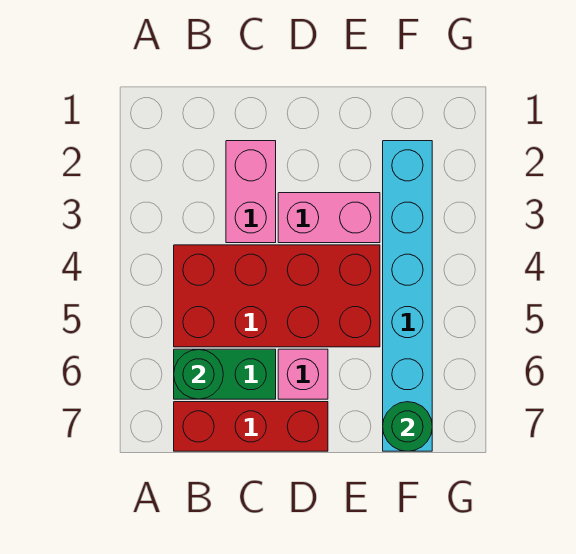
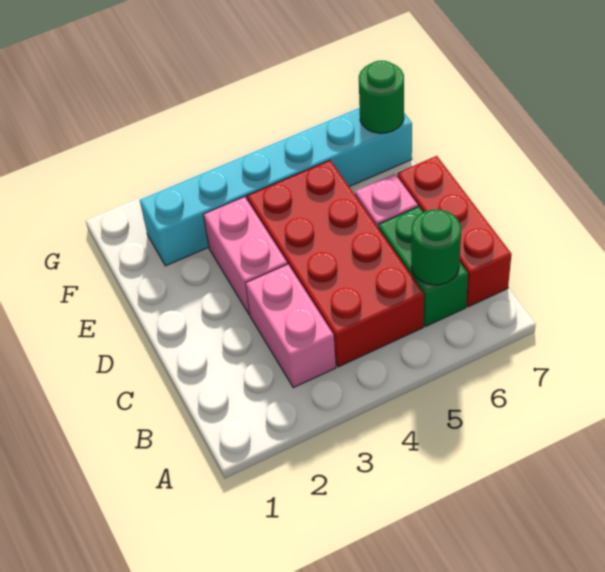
pink brick C2:C3 level 1 -> pink brick B3:C3 level 1

